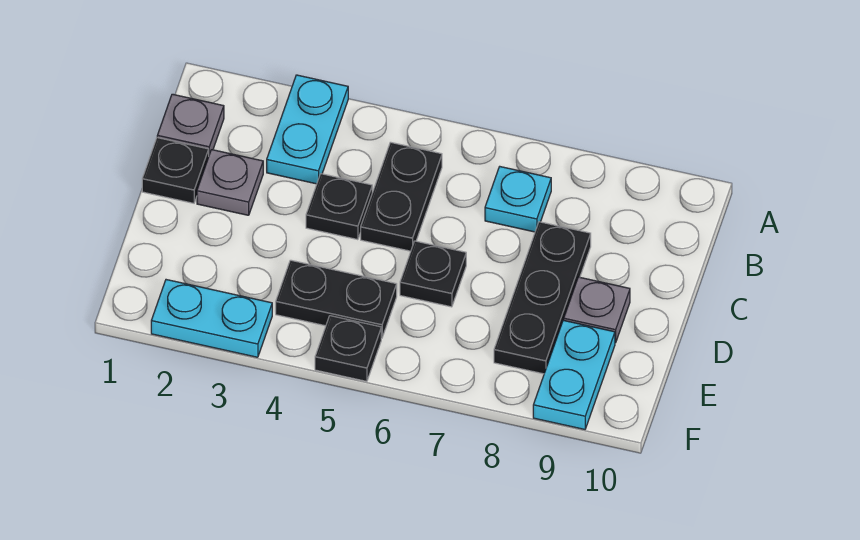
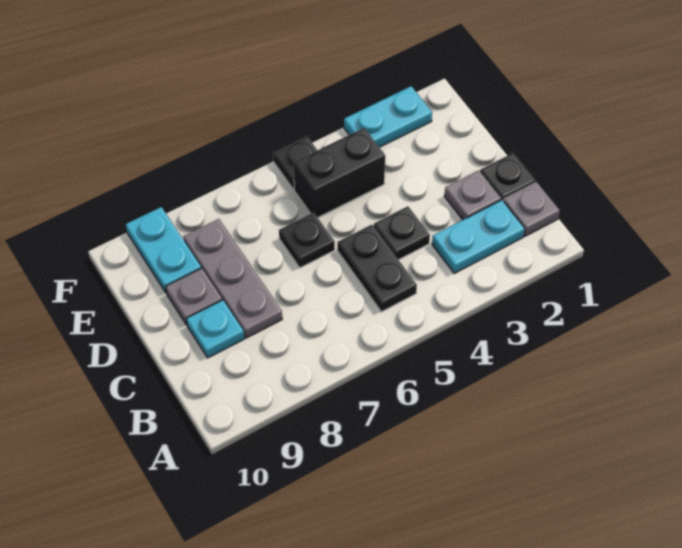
cyan plate A3:B3 level 1 -> cyan plate B2:B3 level 1
cyan plate B7 level 1 -> cyan plate C9 level 1
black plate C8:E8 level 1 -> grey plate C8:E8 level 1
black plate E4:E5 level 1 -> black brick E4:E5 level 1

